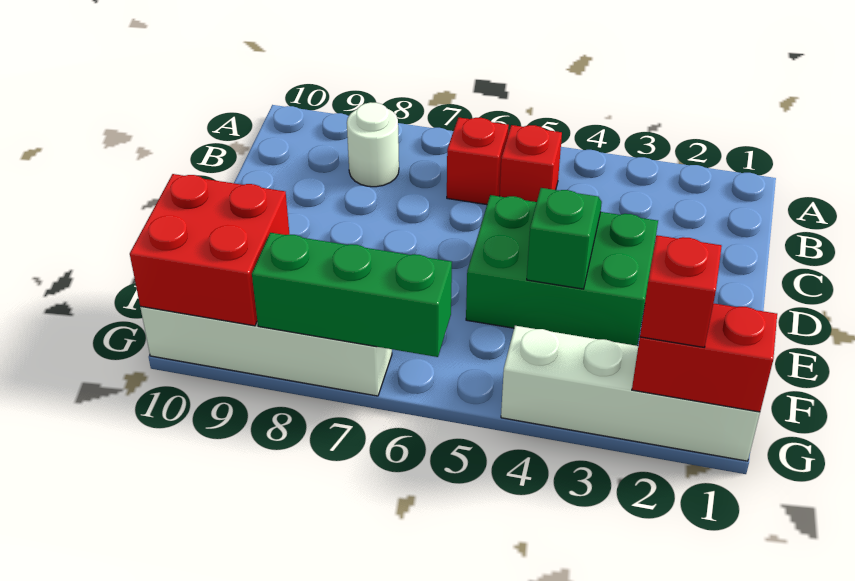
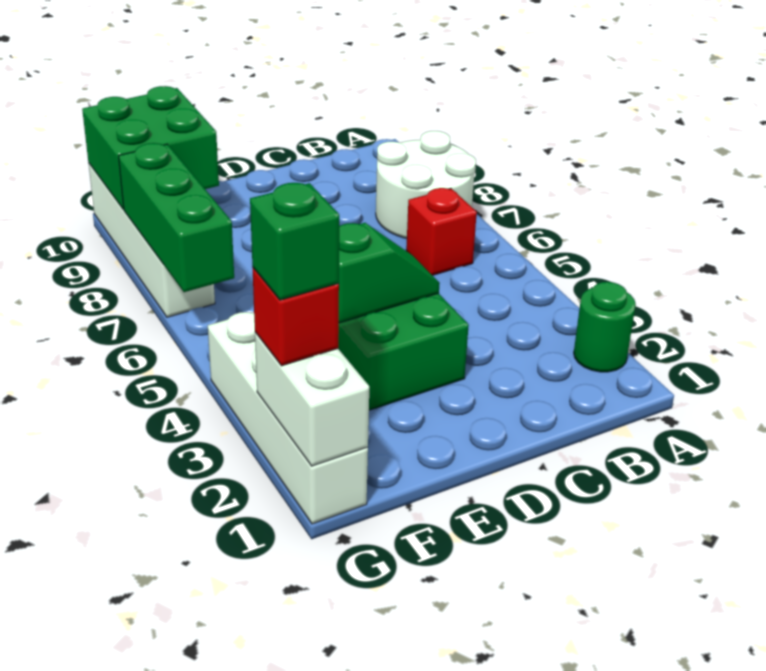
none -> green round brick A2 level 1
red brick B5 level 1 -> none
white round brick B8 level 1 -> white round brick A7:B8 level 1
red brick F9:G10 level 2 -> green brick F9:G10 level 2
red brick G1:G2 level 2 -> white brick G1:G2 level 2
none -> green brick G2 level 4

